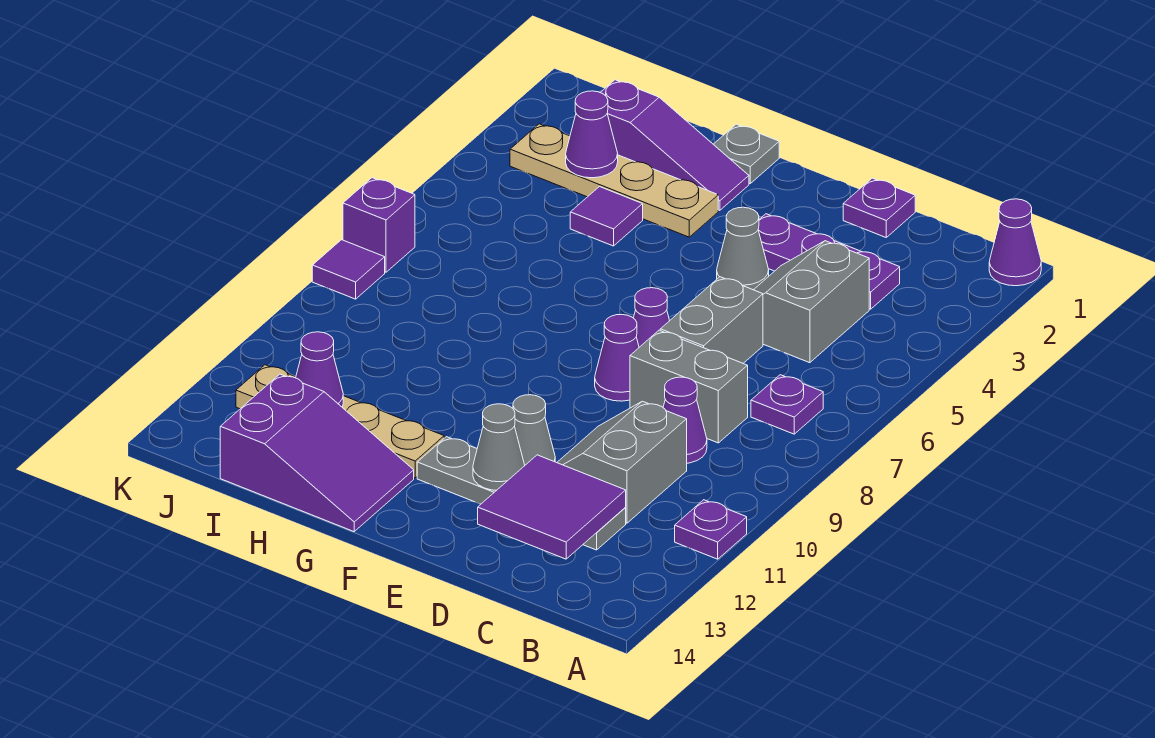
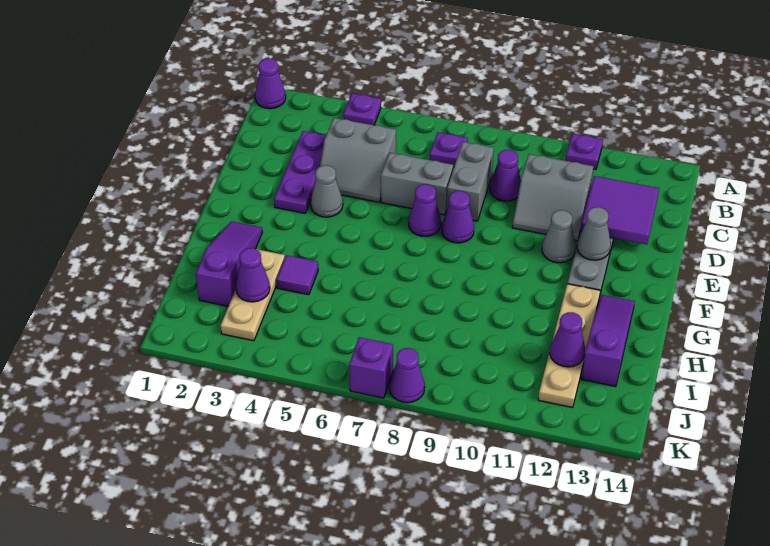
purple plate D1 level 1 -> purple plate A4 level 1
grey plate G1 level 1 -> none
tan plate G3:J3 level 1 -> tan plate H3:J3 level 1
purple slope G13:I14 level 1 top I -> purple slope G13:I13 level 1 top I
purple tile K8 level 1 -> purple cone K8 level 1

